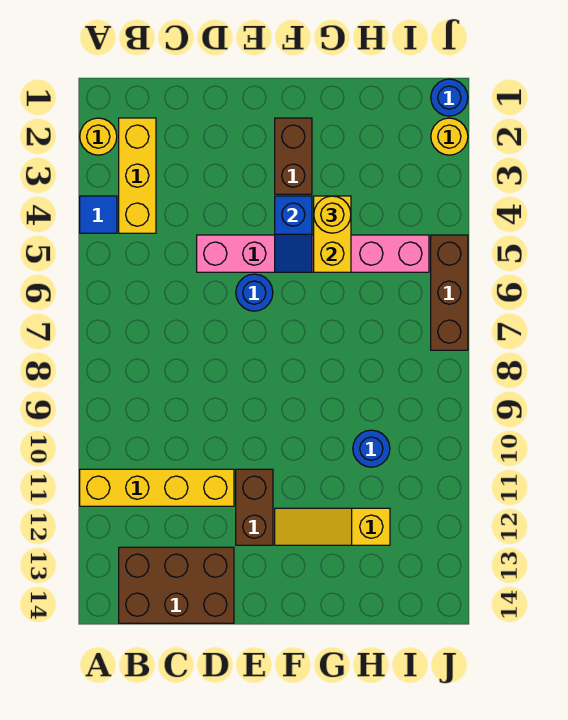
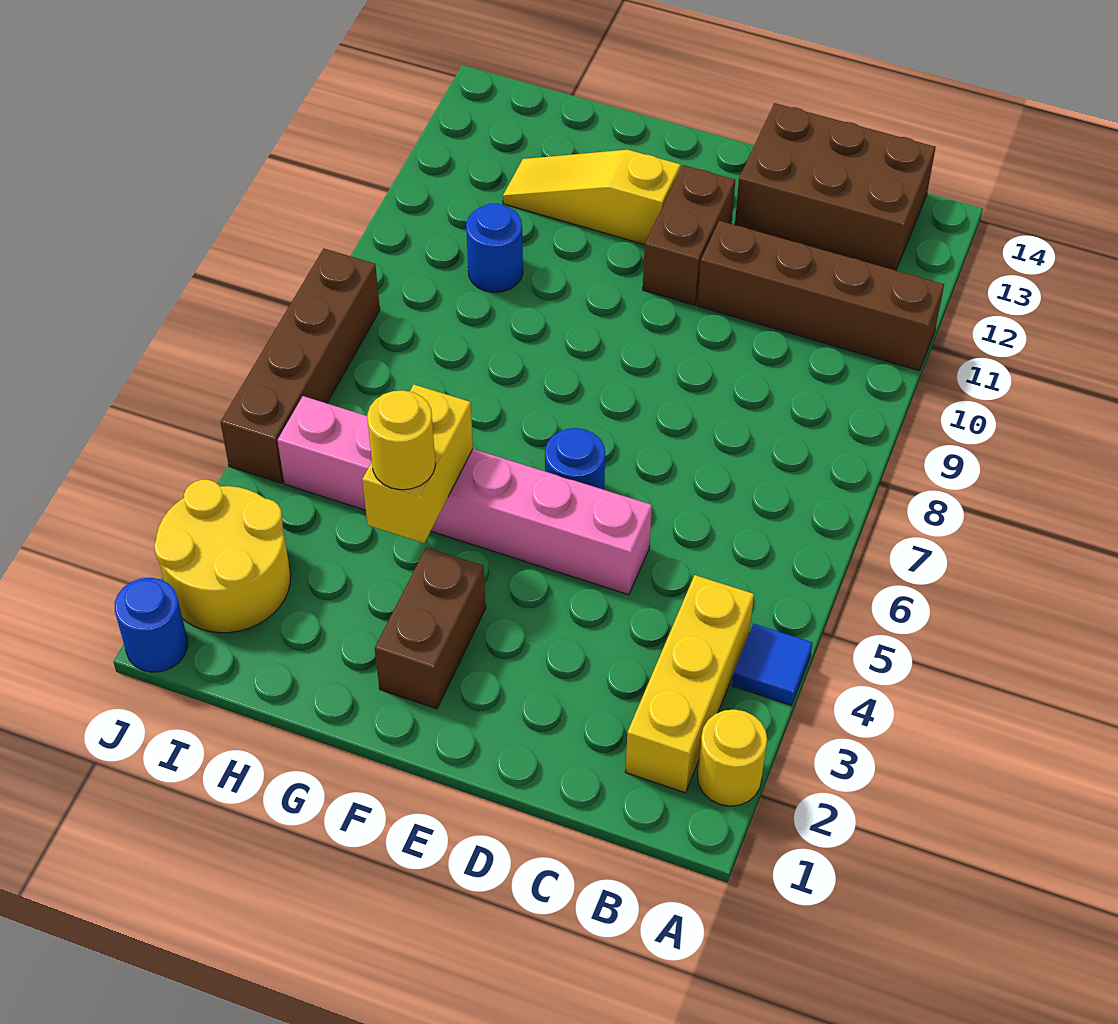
yellow brick A11:D11 level 1 -> brown brick A11:D11 level 1
blue slope F4:F5 level 2 top 4 -> none
yellow slope F12:H12 level 1 top H -> yellow slope F12:H12 level 1 top F
yellow round brick J2 level 1 -> yellow round brick I2:J3 level 1
brown brick J5:J7 level 1 -> brown brick J5:J8 level 1

